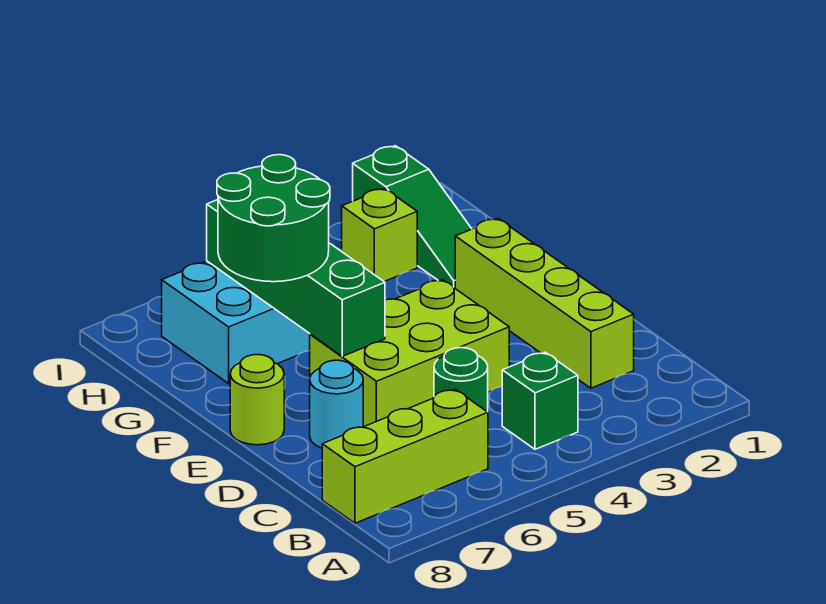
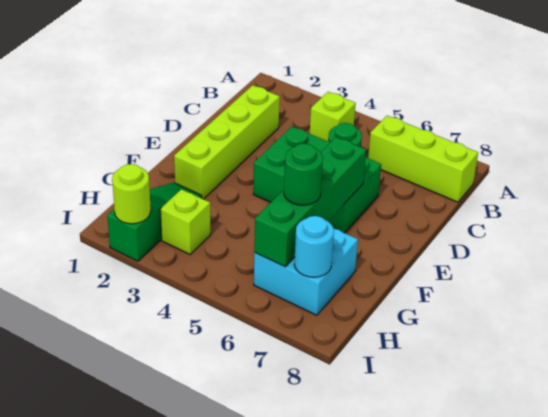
green brick B4 level 1 -> lime brick B4 level 1
lime brick D4:E6 level 1 -> green brick D4:E6 level 1
cyan round brick D7 level 1 -> cyan round brick H7 level 2
lime round brick E8 level 1 -> lime round brick I2 level 2
green round brick F6:G7 level 3 -> green round brick G6 level 3

